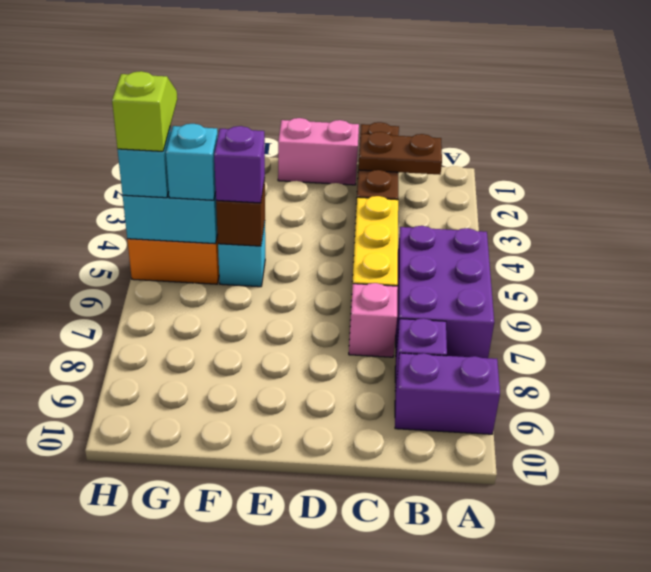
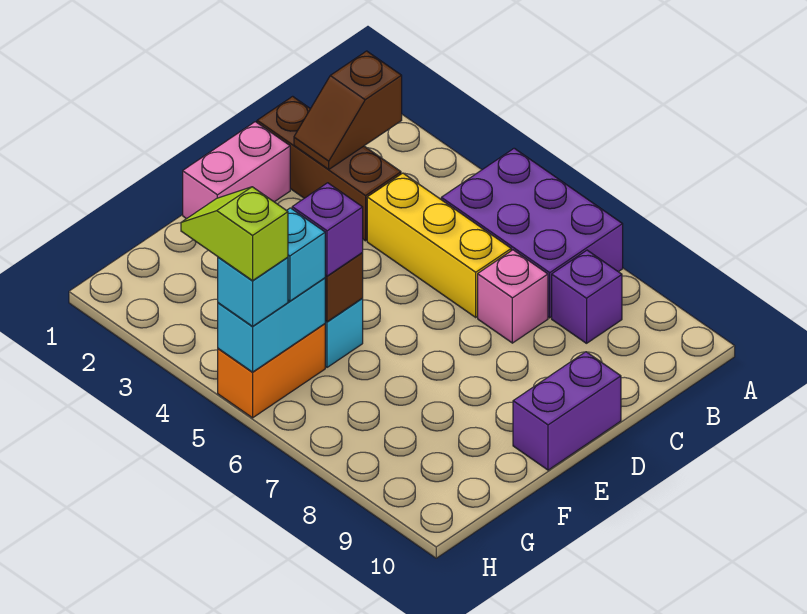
purple brick A9:B9 level 1 -> purple brick D10:E10 level 1
brown plate B2:C2 level 2 -> brown slope B2:C2 level 2 top B

